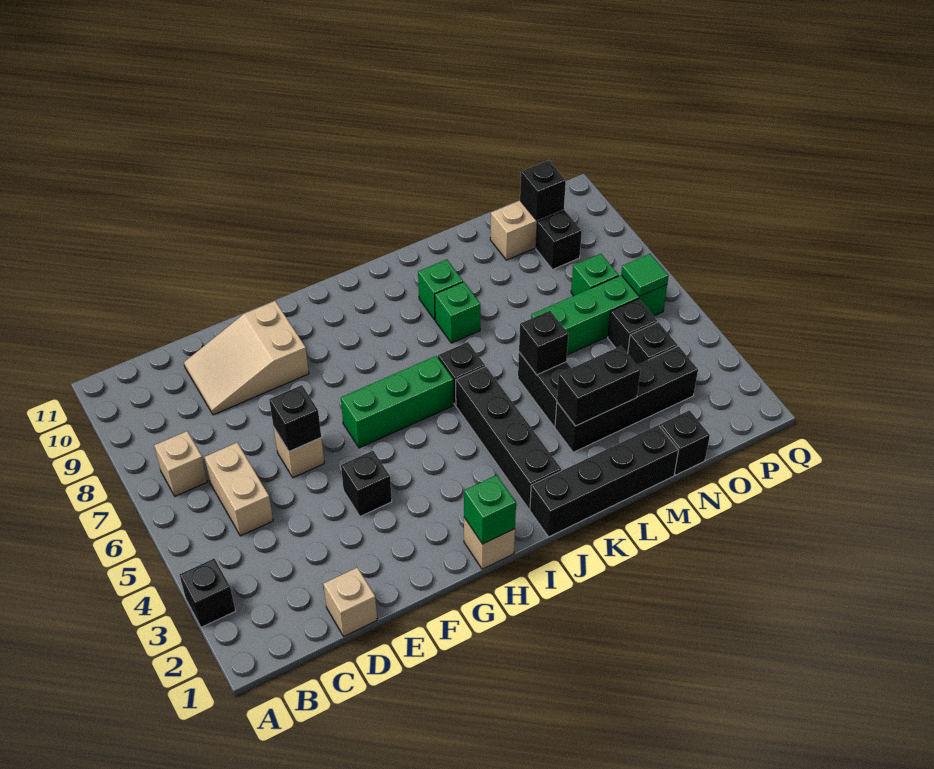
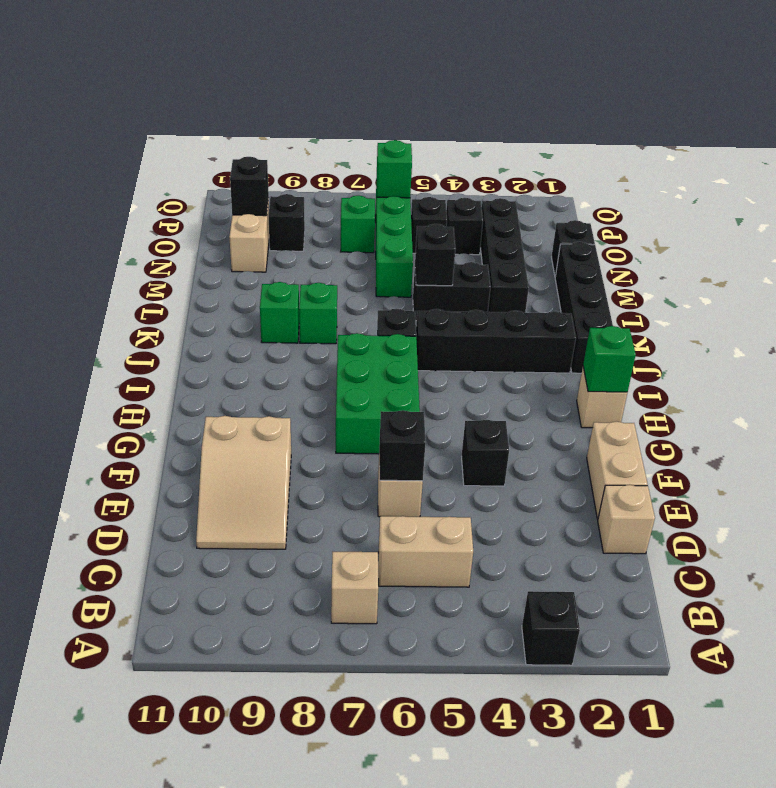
none -> tan brick E1:F1 level 1
green brick G6:I6 level 1 -> green brick G6:I7 level 1
black brick L3:M3 level 2 -> none
green tile P6 level 2 -> green brick P6 level 2

